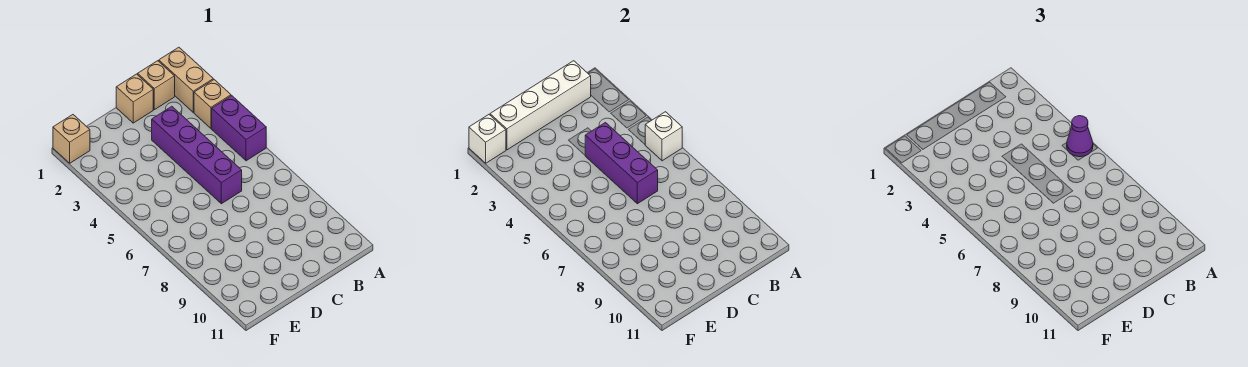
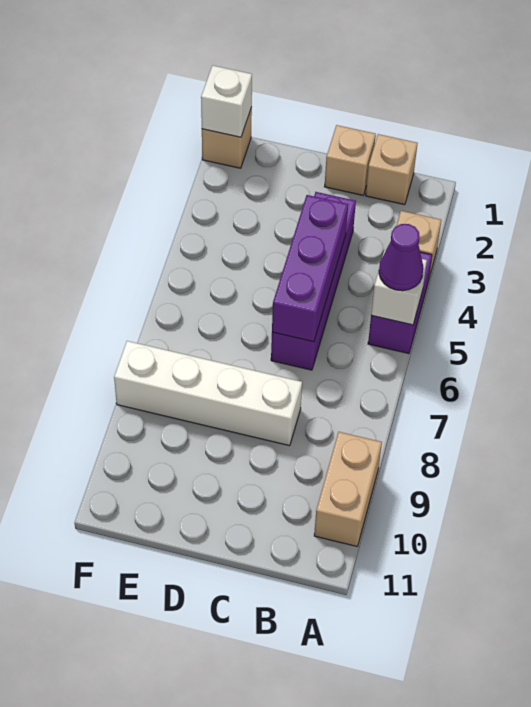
tan brick A1:A2 level 1 -> tan brick A9:A10 level 1
white brick B1:E1 level 2 -> white brick C8:F8 level 1

